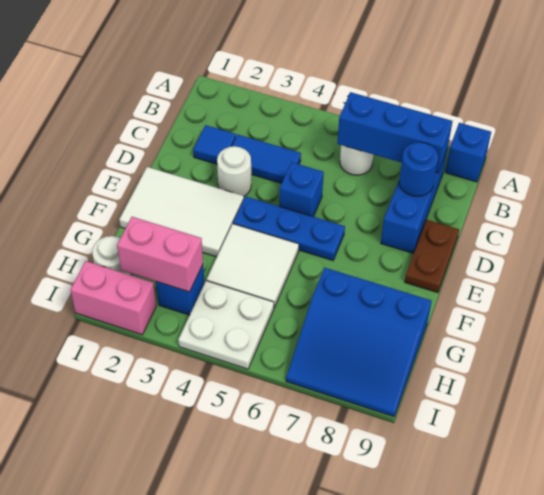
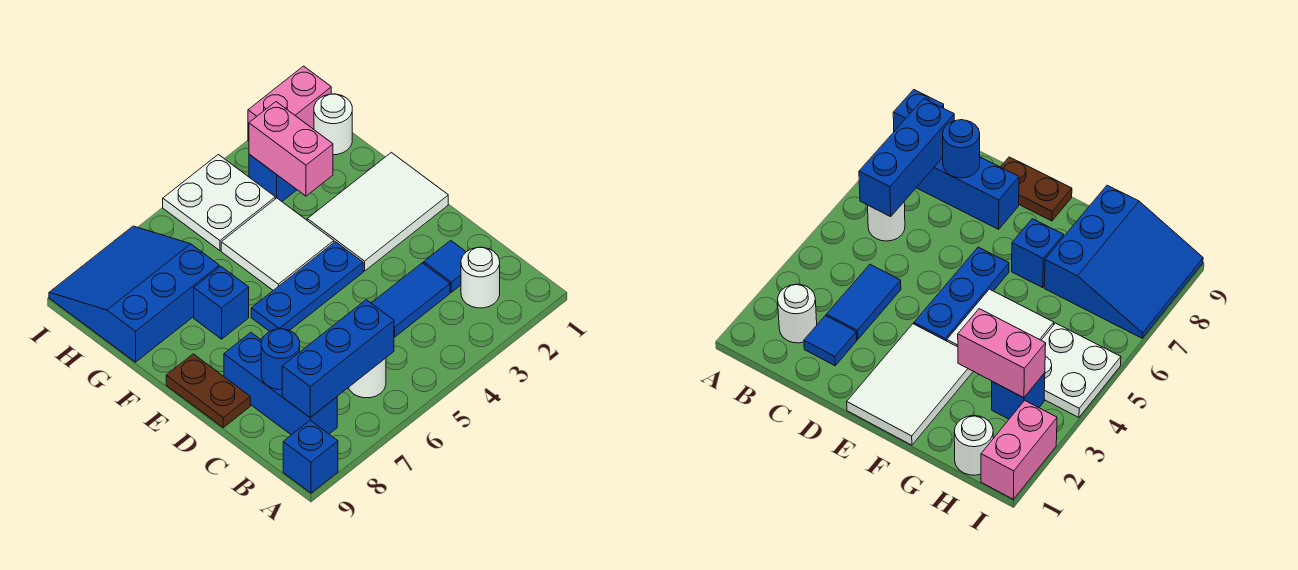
white round brick D3 level 1 -> white round brick B2 level 1
blue brick D5 level 1 -> blue brick F7 level 1
pink brick H2:H3 level 2 -> pink brick G3:H3 level 2

